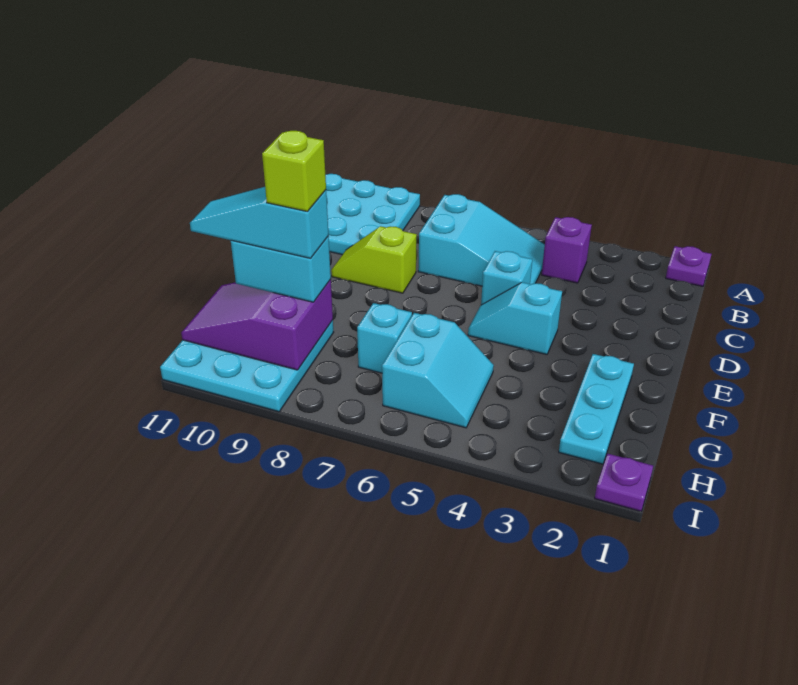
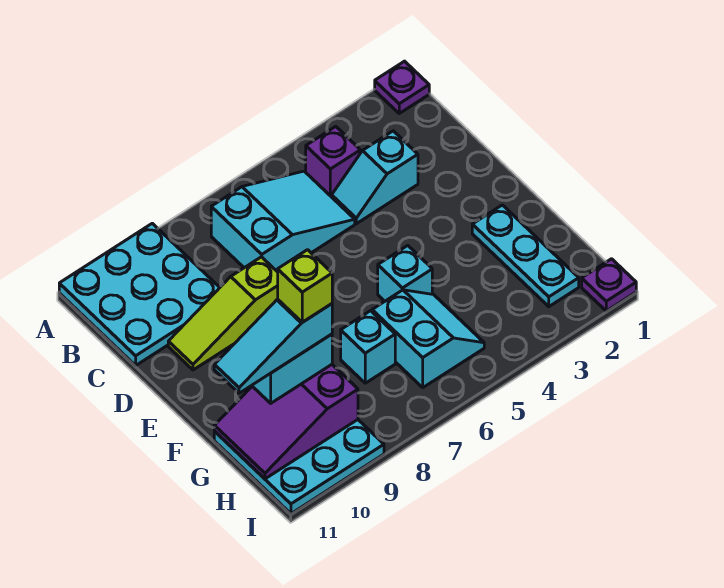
cyan brick D5 level 1 -> cyan brick F5 level 1
lime slope D8:D9 level 1 top 8 -> lime slope D8:D10 level 1 top 8
cyan slope E4:E5 level 1 top 4 -> cyan slope C3:C4 level 1 top 3

